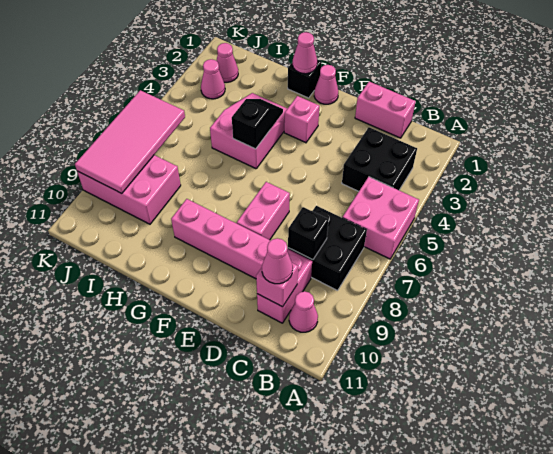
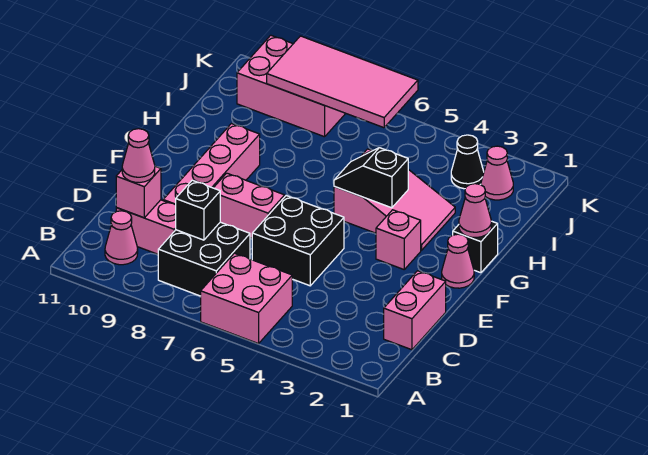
black brick B3:C4 level 1 -> black brick D5:E6 level 1
black slope G4:G5 level 2 top 5 -> black slope G4:G5 level 2 top 4
pink brick I8:K9 level 1 -> pink brick J8:K10 level 1
pink cone J3 level 1 -> black cone J3 level 1

